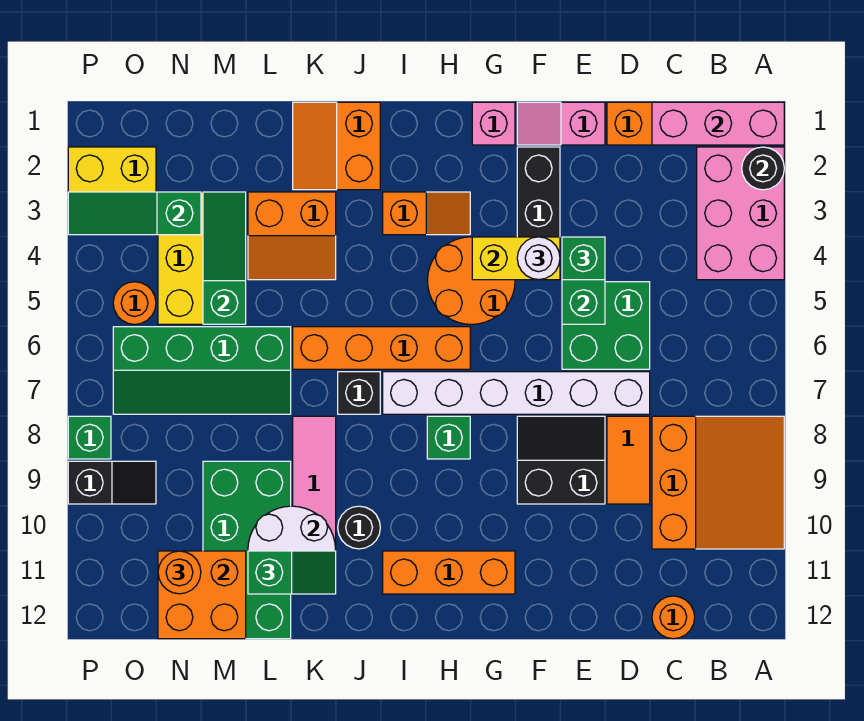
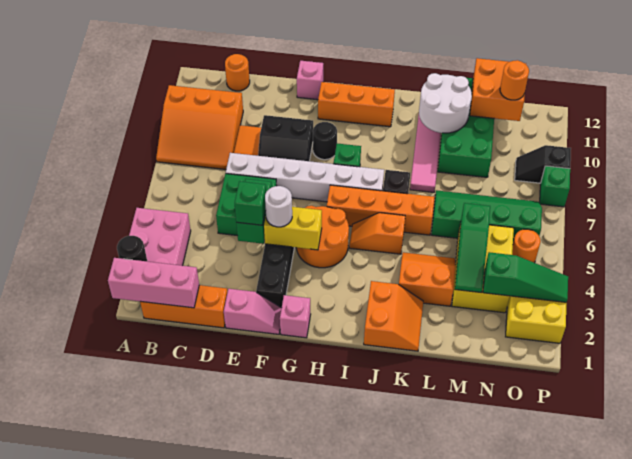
orange slope A8:C10 level 1 top C -> orange slope A8:C10 level 1 top 10
none -> pink brick F12 level 1
orange slope H3:I3 level 1 top I -> orange slope I5:J5 level 1 top J
black round brick J10 level 1 -> black round brick G9 level 1
green slope K11:L11 level 3 top L -> none

